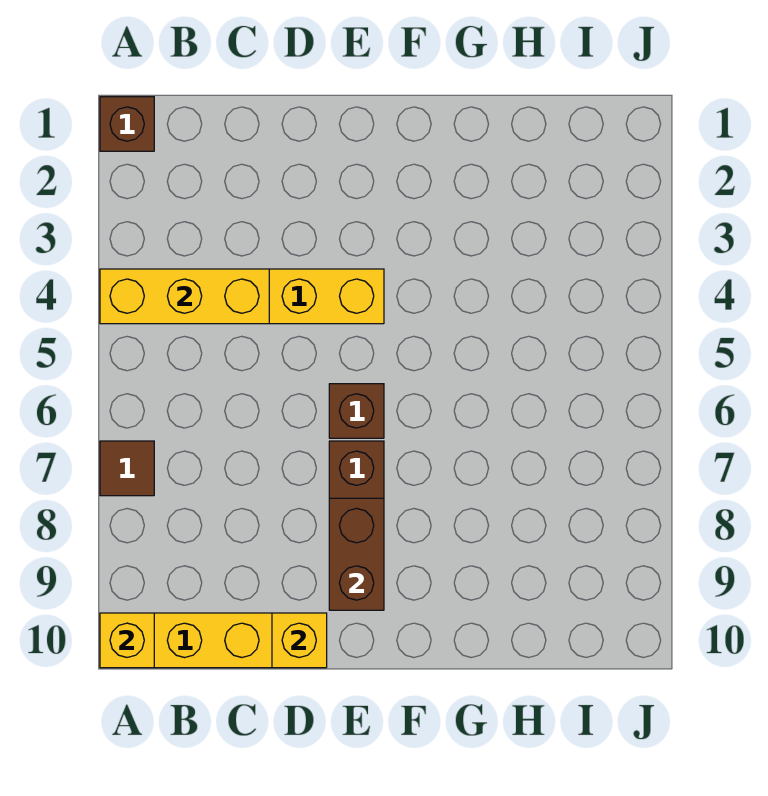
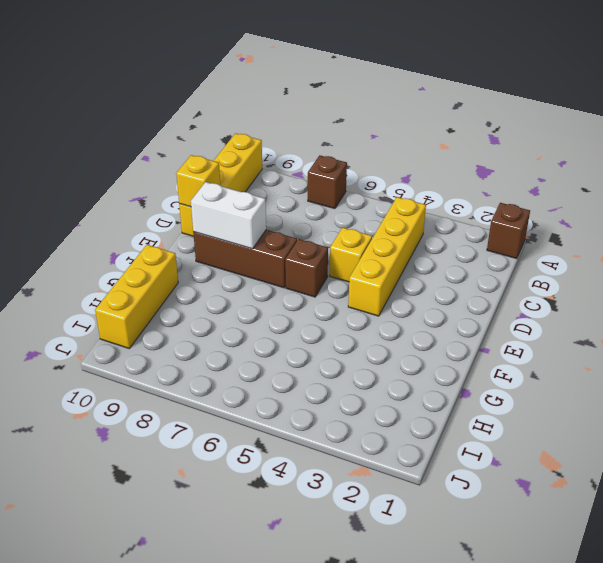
yellow brick A4:C4 level 2 -> yellow brick G10:I10 level 1
brown tile A7 level 1 -> brown brick A7 level 1
yellow brick A10 level 2 -> yellow brick D5 level 1
brown brick E8:E9 level 2 -> white brick E8:E9 level 2

